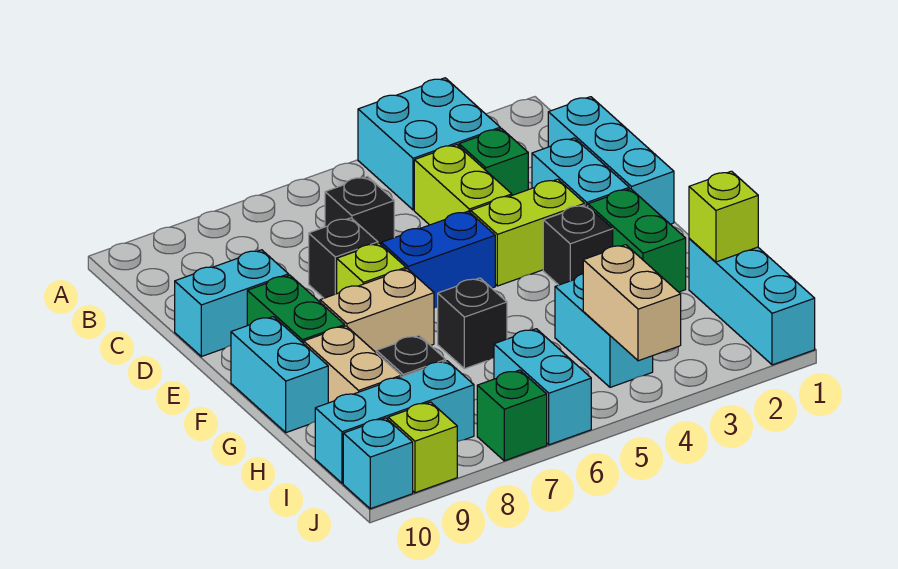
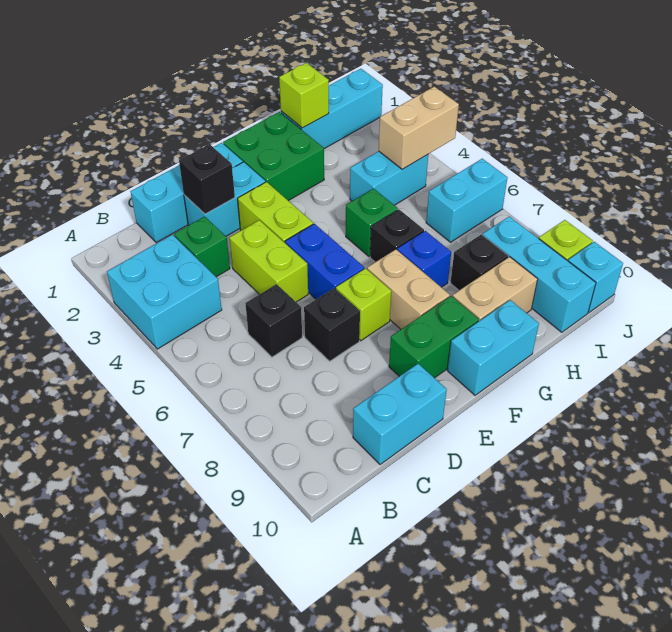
lime brick C4:D4 level 1 -> lime brick D4:D5 level 1
cyan brick D9:D10 level 1 -> cyan brick C10:D10 level 1
green brick F2:G2 level 1 -> green brick F1:G2 level 1
black brick F3 level 1 -> black brick D2 level 2
none -> blue brick G7 level 1
green brick J7 level 1 -> green brick G5 level 1

